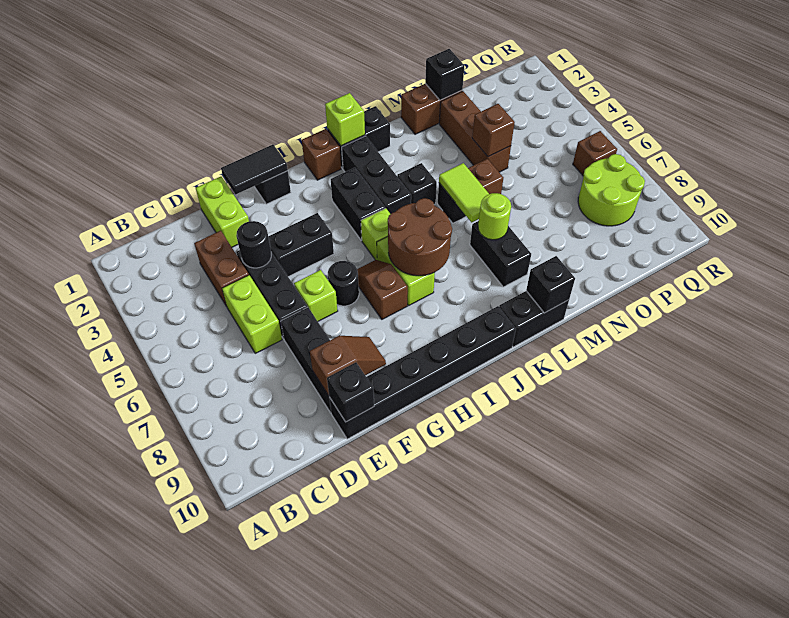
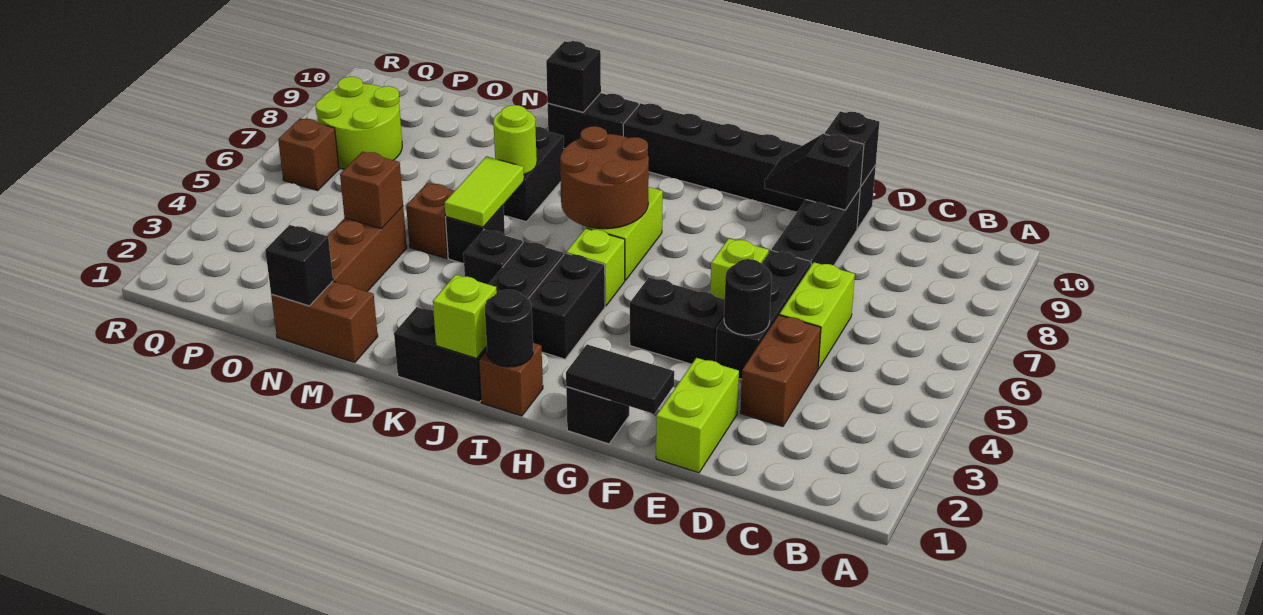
brown slope E9:F9 level 2 top E -> black slope E9:F9 level 2 top E
black round brick G6 level 1 -> black round brick I1 level 2
brown slope H6:H7 level 1 top 7 -> none

